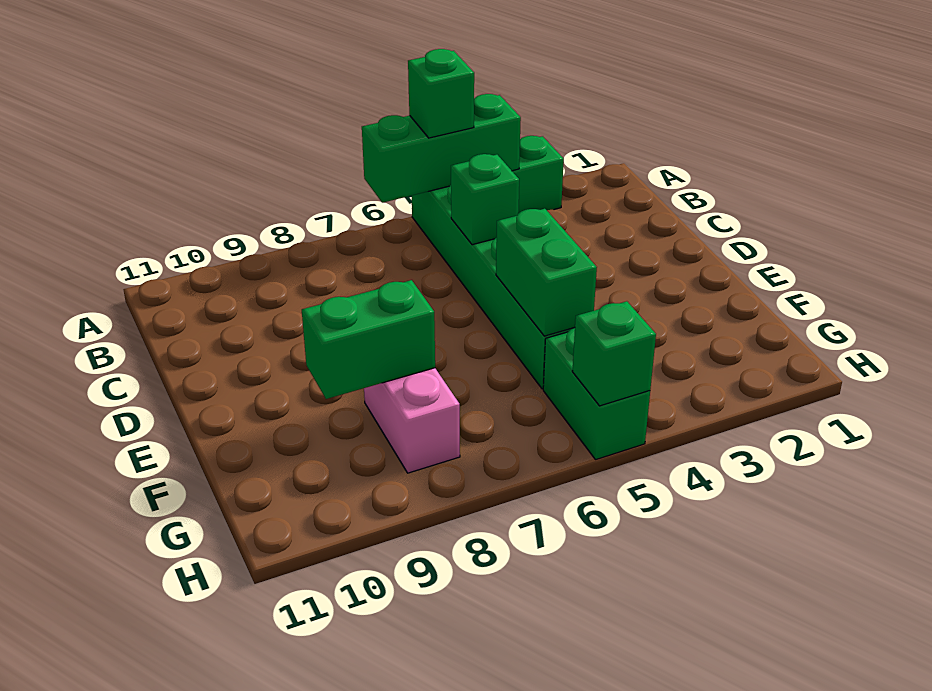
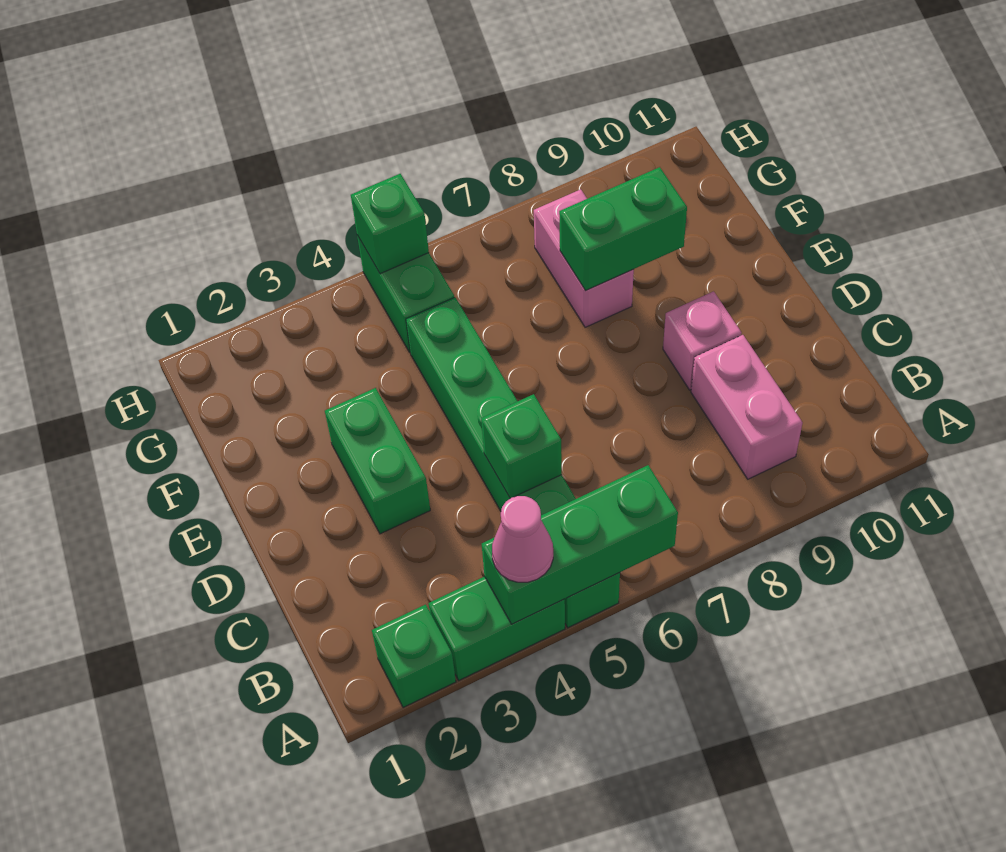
none -> pink cone A4 level 3
green brick A5 level 3 -> green brick A2 level 1
none -> pink brick B9:C9 level 1
none -> pink brick D9 level 1
green brick E5:F5 level 2 -> green brick D3:E3 level 1

